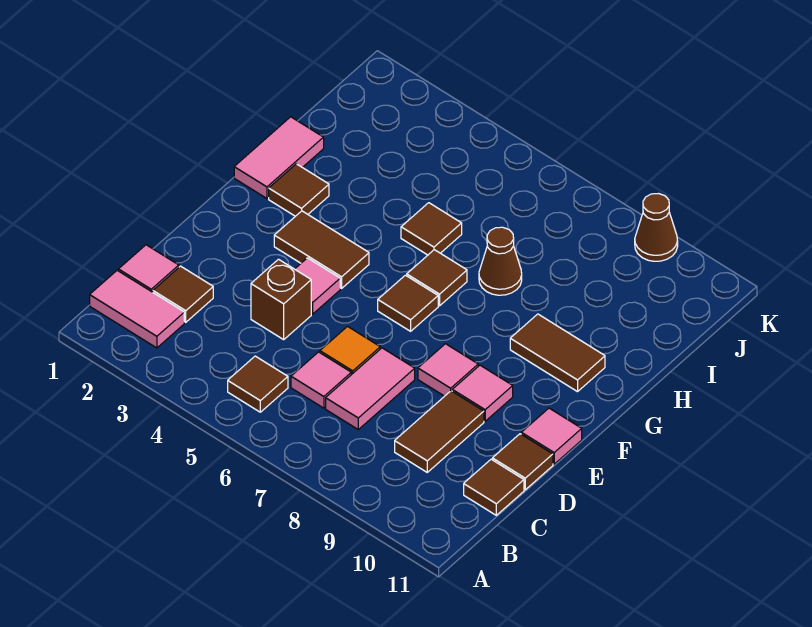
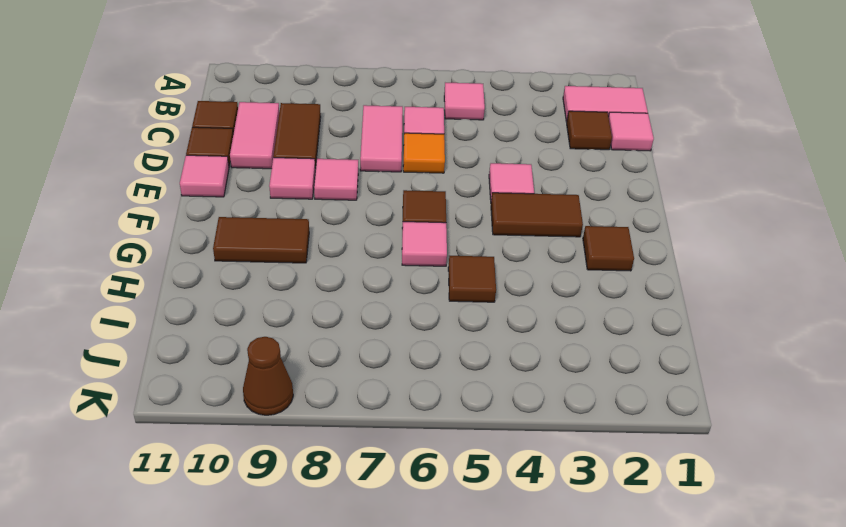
brown tile B5 level 1 -> pink tile B5 level 1
brown brick D4 level 1 -> none
pink tile G1:H1 level 1 -> pink tile C10:D10 level 1
brown tile G6 level 1 -> pink tile G6 level 1
brown cone H7 level 1 -> none

